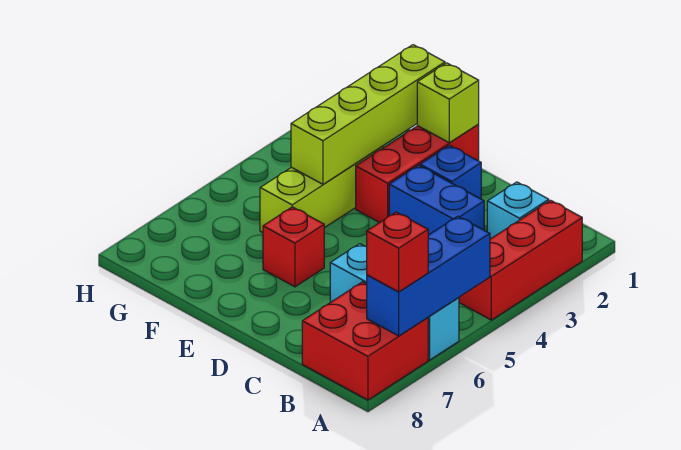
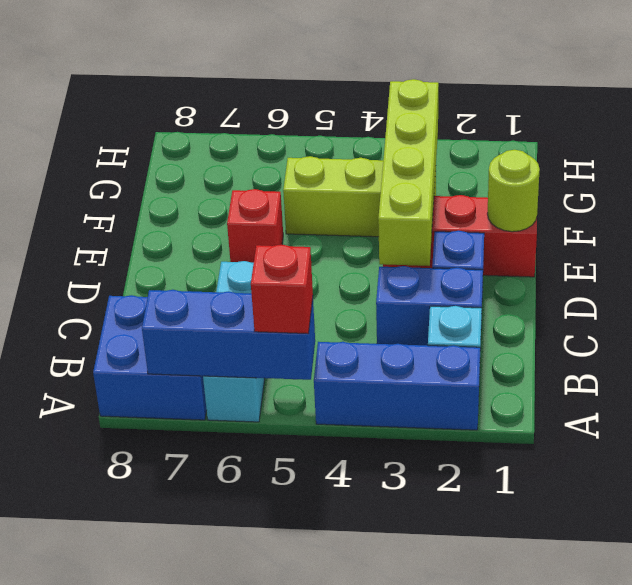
red brick A2:A4 level 1 -> blue brick A2:A4 level 1
red brick A7:B8 level 1 -> blue brick A7:B8 level 1
red brick A7 level 3 -> red brick A5 level 3
blue brick C3:D3 level 1 -> blue brick C2:C3 level 1
lime brick E1 level 2 -> lime round brick E1 level 2
lime brick F1:F4 level 2 -> lime brick D3:G3 level 2

